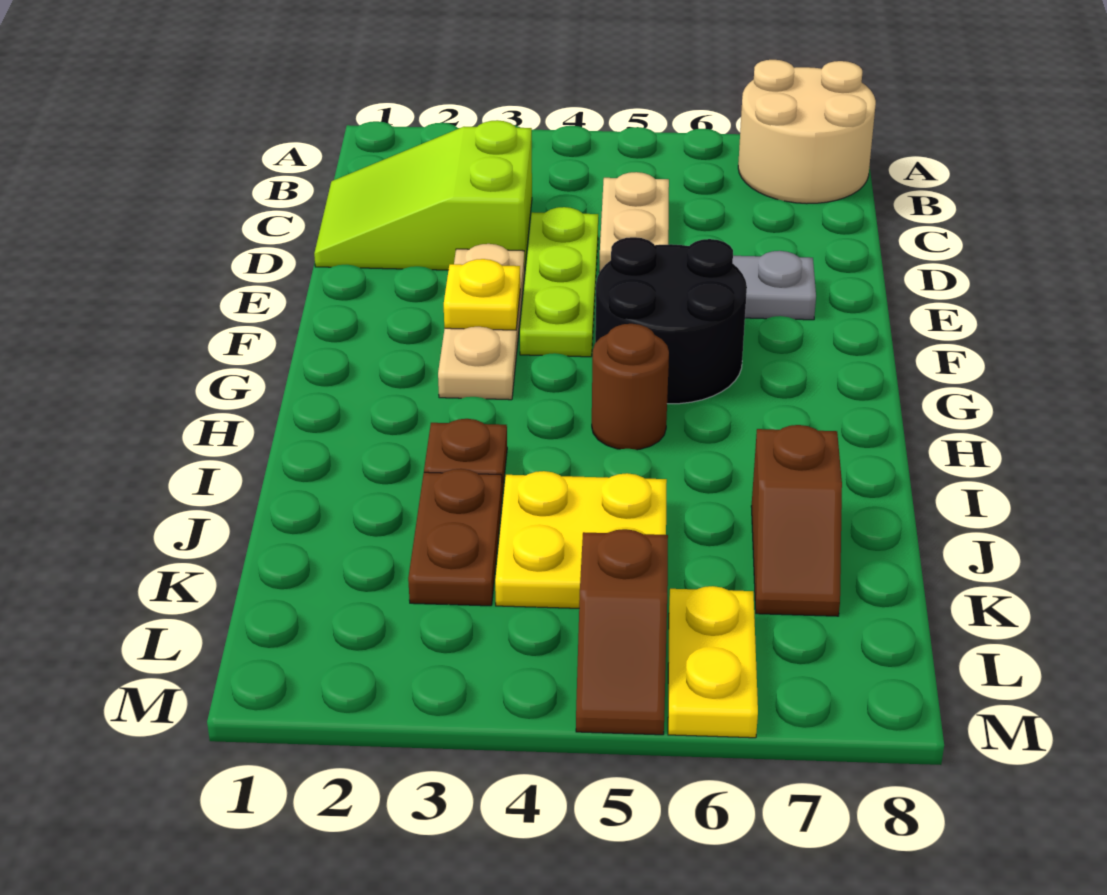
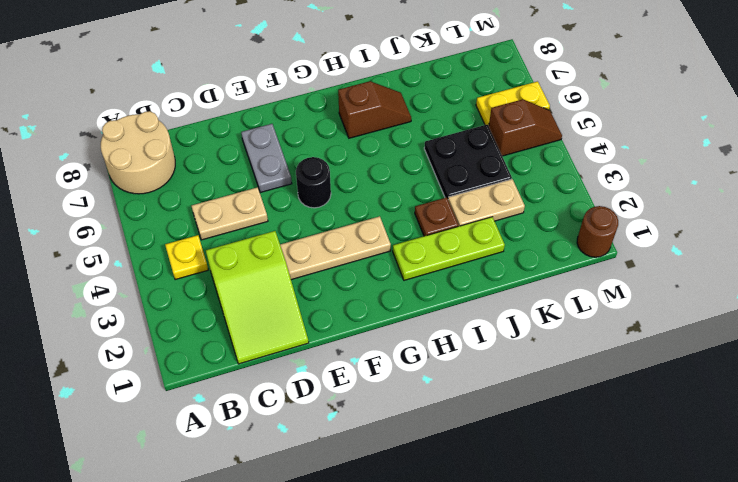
lime plate D4:F4 level 1 -> lime plate H2:J2 level 1
yellow plate F3 level 2 -> yellow plate B4 level 1
black round brick F5:G6 level 1 -> black round brick F5 level 1
brown round brick H5 level 1 -> brown round brick M1 level 1
brown plate J3:K3 level 1 -> tan plate J3:K3 level 1
yellow plate J4:K5 level 1 -> black plate J4:K5 level 1
brown slope J7:K7 level 1 top J -> brown slope H7:I7 level 1 top H

